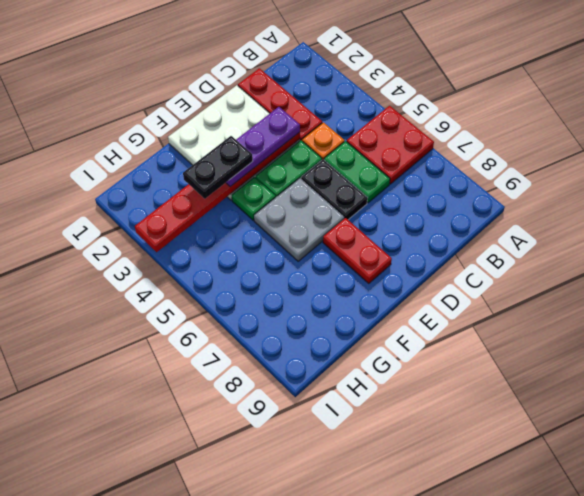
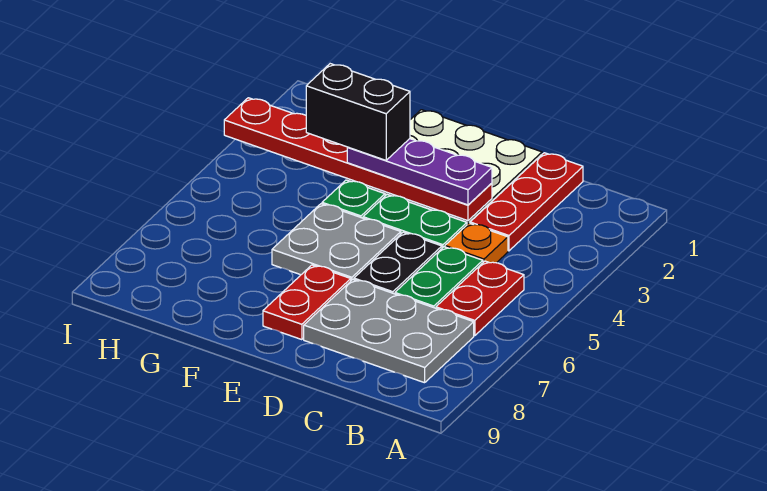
red plate A5:B6 level 1 -> red plate B5:B6 level 1
none -> grey plate B7:D8 level 1
black plate F3:G3 level 4 -> black brick F3:G3 level 4

